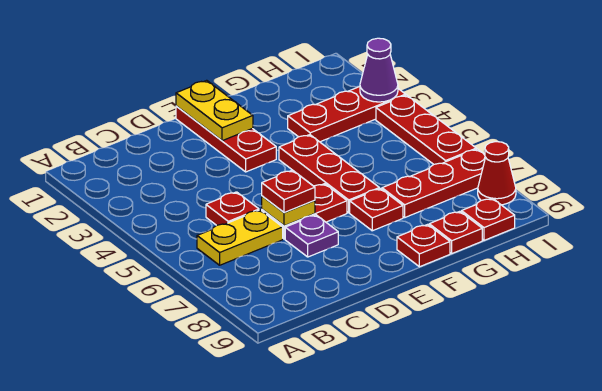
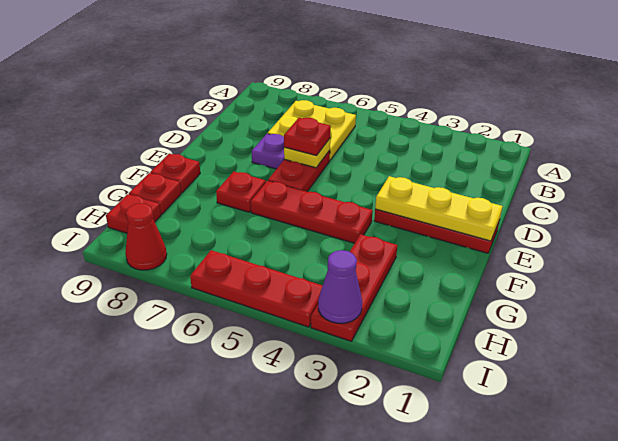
yellow plate B6:C6 level 1 -> yellow plate B6:C7 level 1
red plate C5 level 1 -> none
yellow plate E1:E2 level 2 -> yellow plate E1:E3 level 2
red plate G7:I7 level 1 -> none

